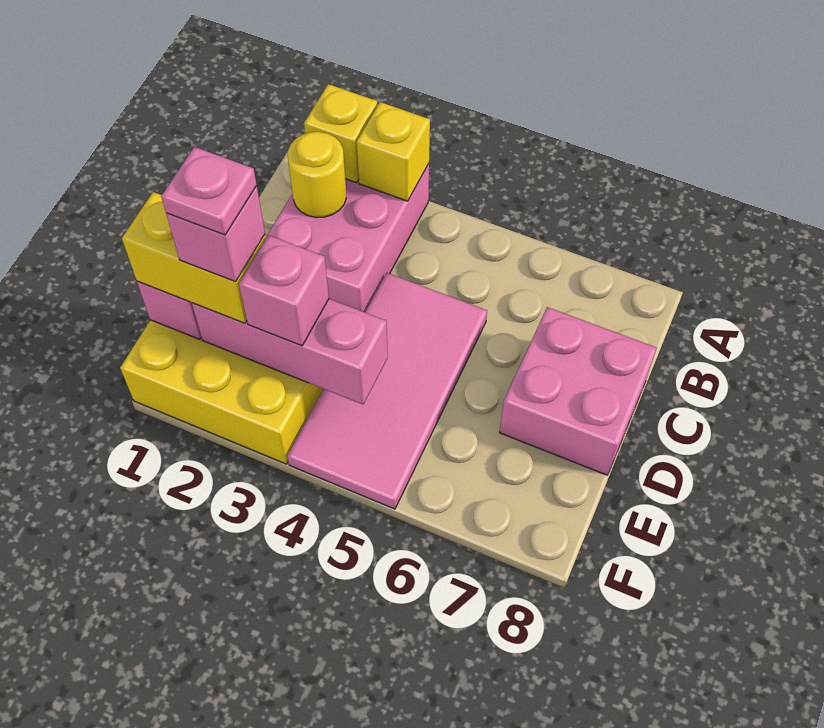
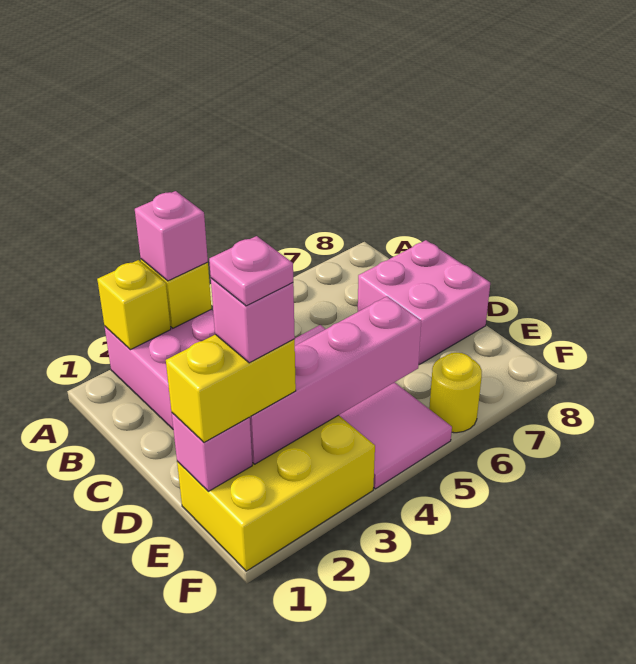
yellow round brick B2 level 2 -> yellow round brick F6 level 1
pink brick E2:E4 level 2 -> pink brick E2:E5 level 2
pink brick E3 level 3 -> pink brick A3 level 3

